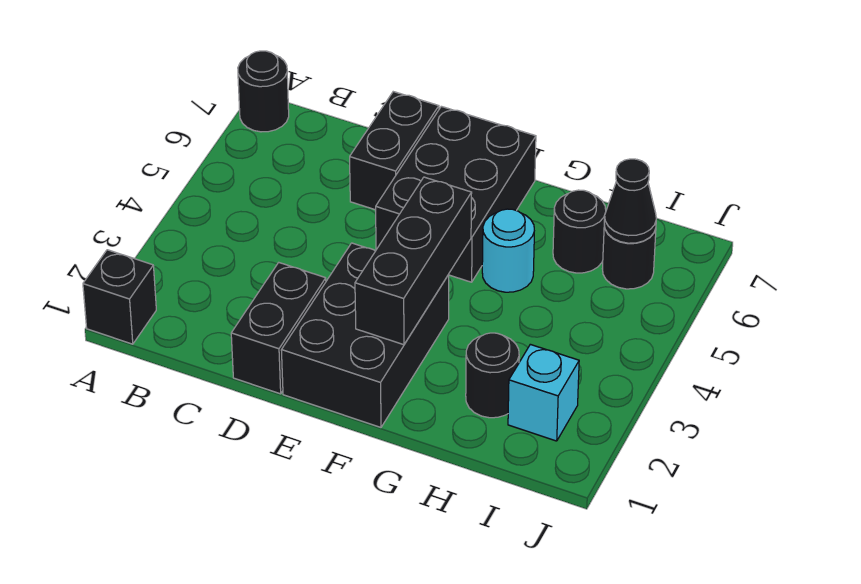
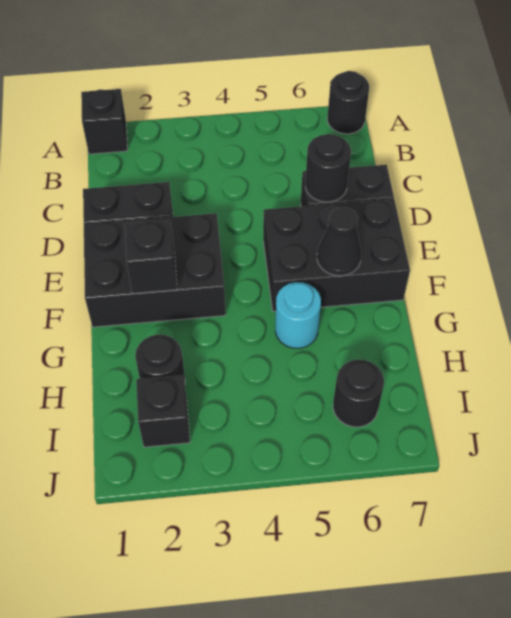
black brick F2:F4 level 2 -> black brick F2 level 2
black round brick H6 level 1 -> black round brick D6 level 2
cyan brick I2 level 1 -> black brick I2 level 1
black cone I6 level 2 -> black cone F6 level 2

